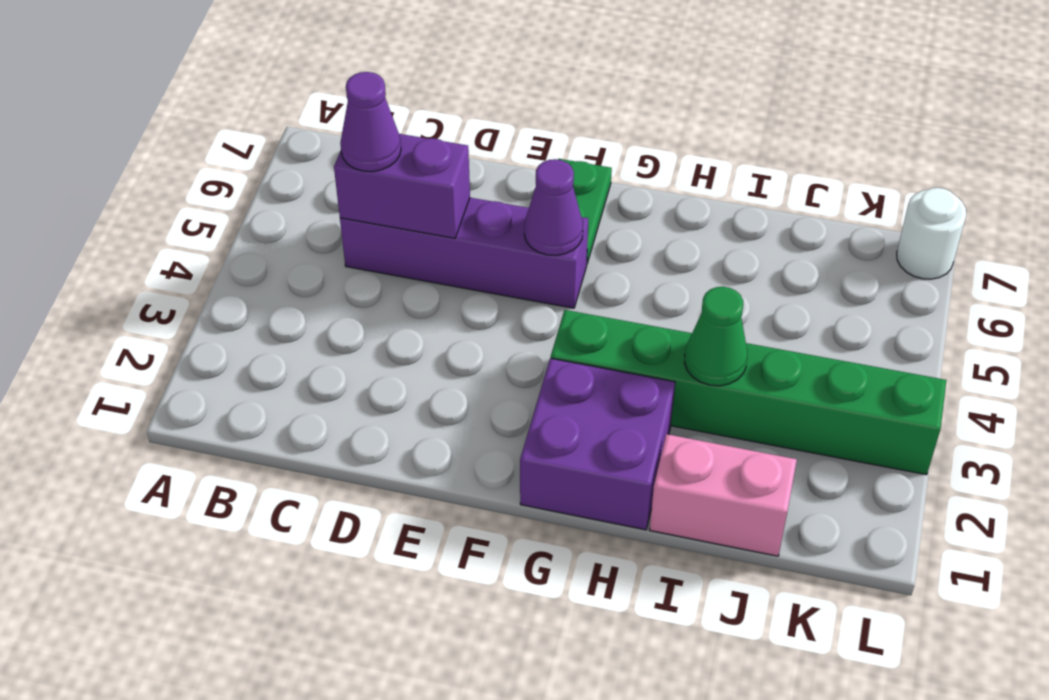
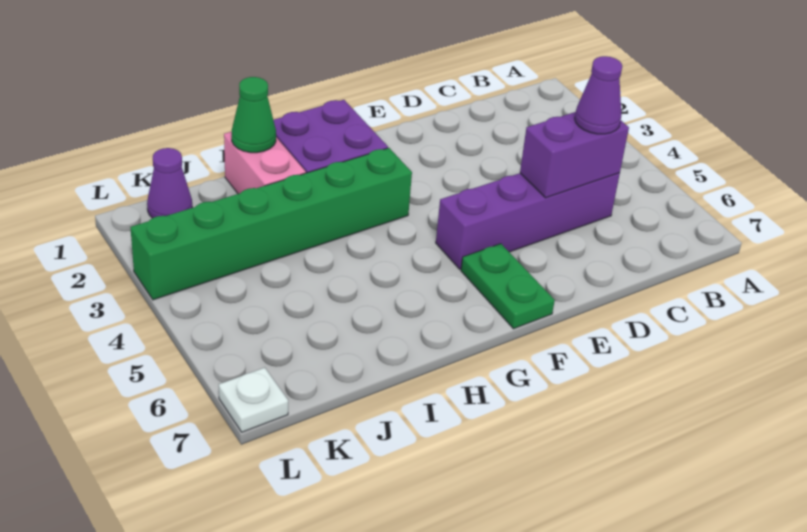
purple cone F5 level 2 -> purple cone K1 level 1
pink brick I1:J1 level 1 -> pink brick I1:I2 level 1
green cone I3 level 2 -> green cone I1 level 2
white round brick L7 level 1 -> white plate L7 level 1

